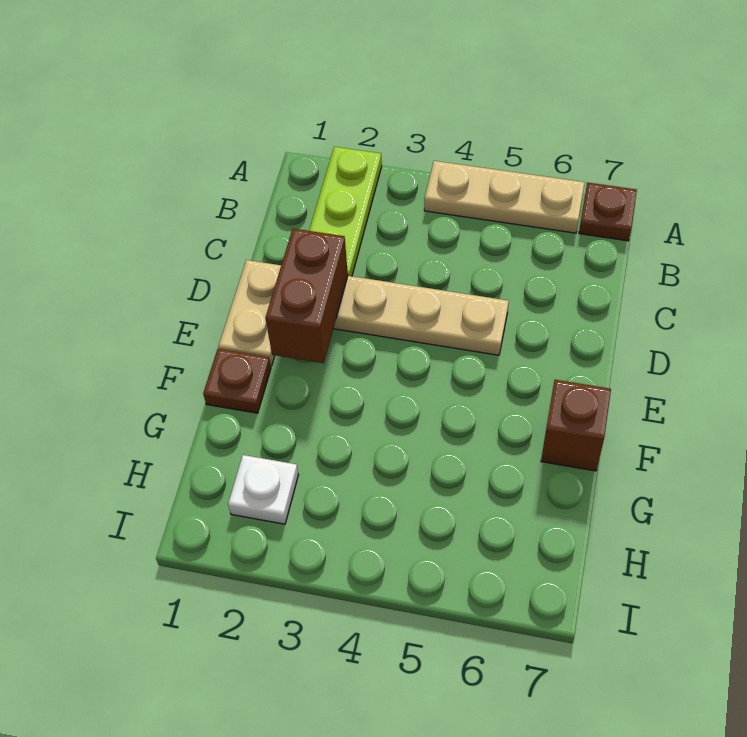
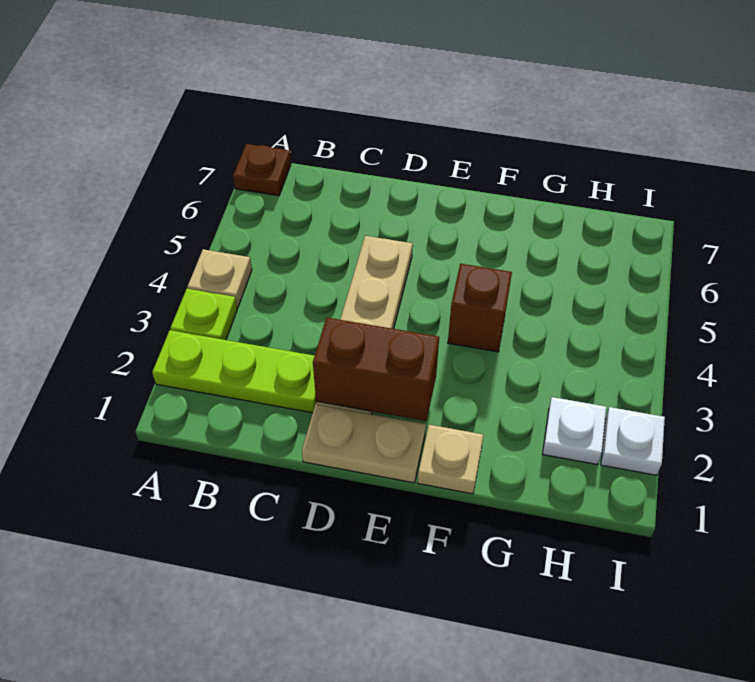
none -> lime plate A3 level 1
tan plate A4:A6 level 1 -> tan plate A4 level 1
brown plate F1 level 1 -> tan plate F1 level 1
brown brick F7 level 1 -> brown brick F4 level 1
none -> white plate I2 level 1

